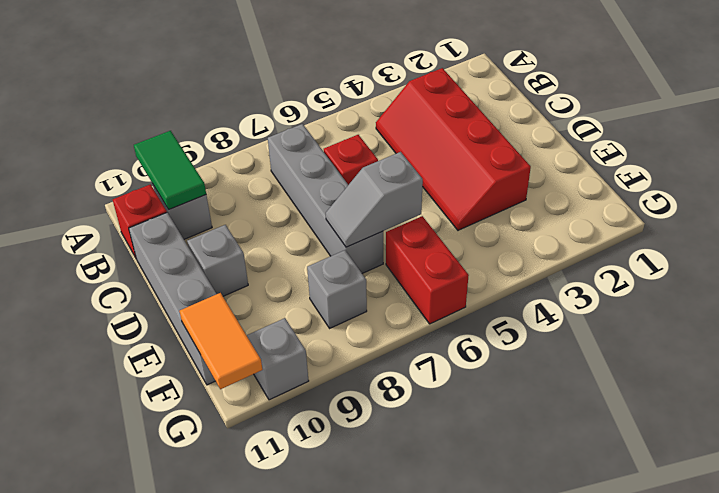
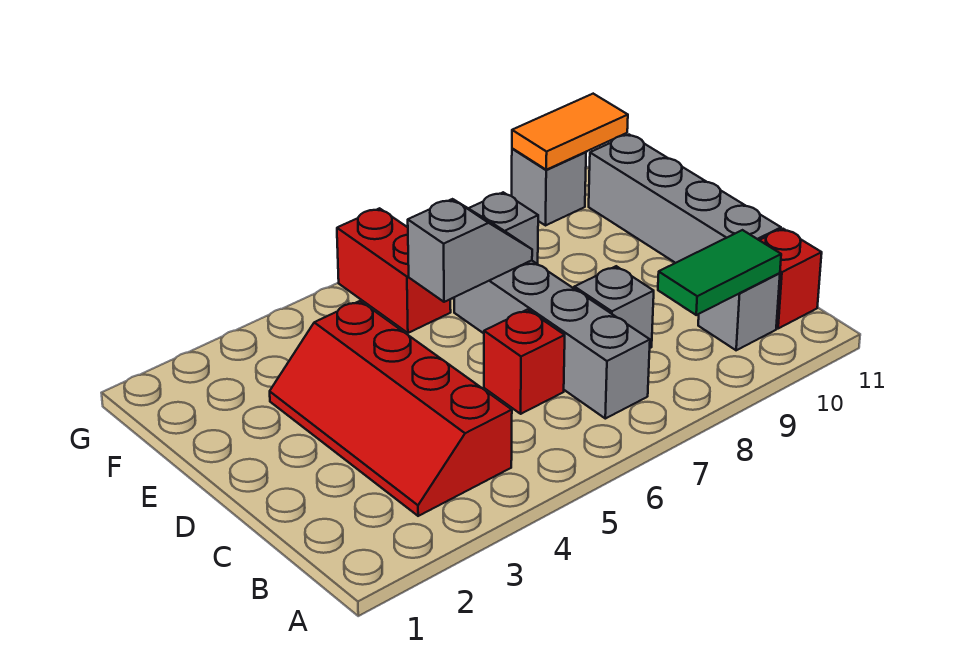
green tile A10:B10 level 2 -> green tile B9:B10 level 2
red slope B3:E4 level 1 top 3 -> red slope B3:E4 level 1 top 4
grey brick D10 level 1 -> grey brick C8 level 1
orange tile F11:G11 level 2 -> orange tile G10:G11 level 2

